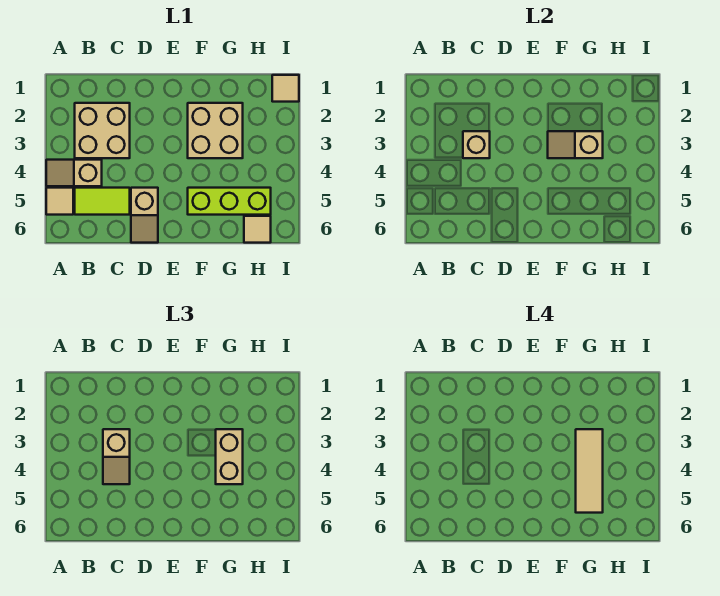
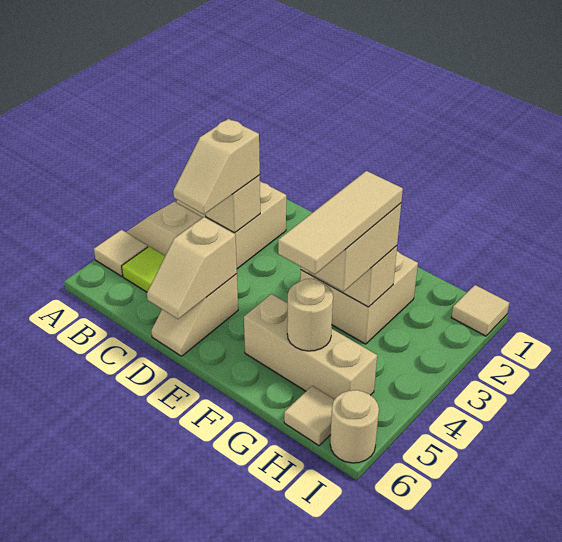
none -> tan slope D5:D6 level 2 top 5
lime brick F5:H5 level 1 -> tan brick F5:H5 level 1
none -> tan round brick G5 level 2
none -> tan round brick I6 level 1

